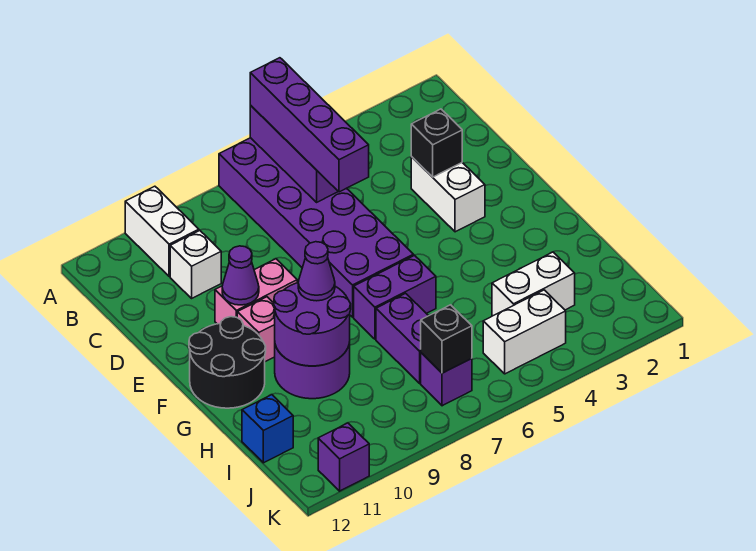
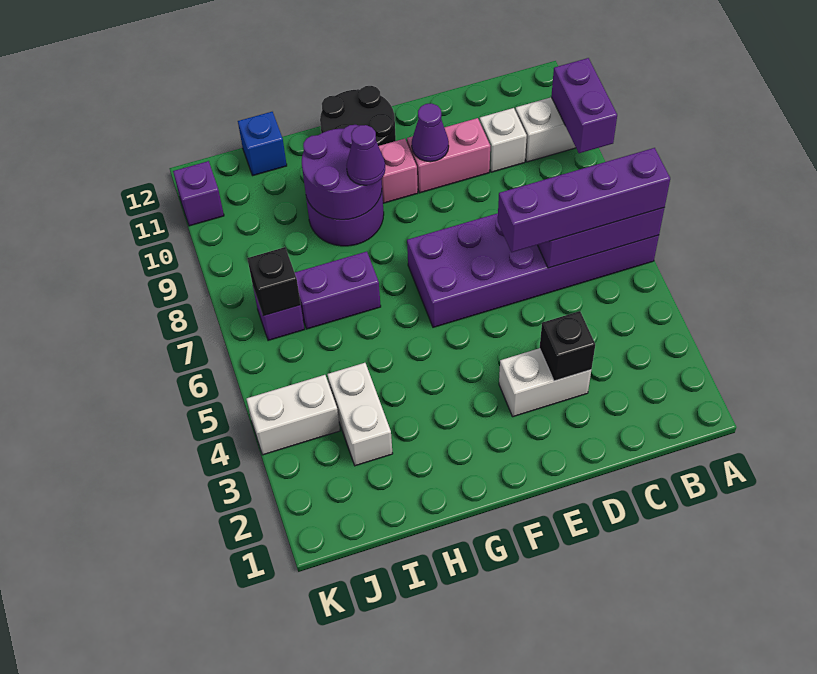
pink brick E9:E10 level 1 -> pink brick D10:E10 level 1
purple brick G6:G7 level 1 -> purple brick A9:A10 level 2
white brick J4:J5 level 1 -> white brick J4:K4 level 1

